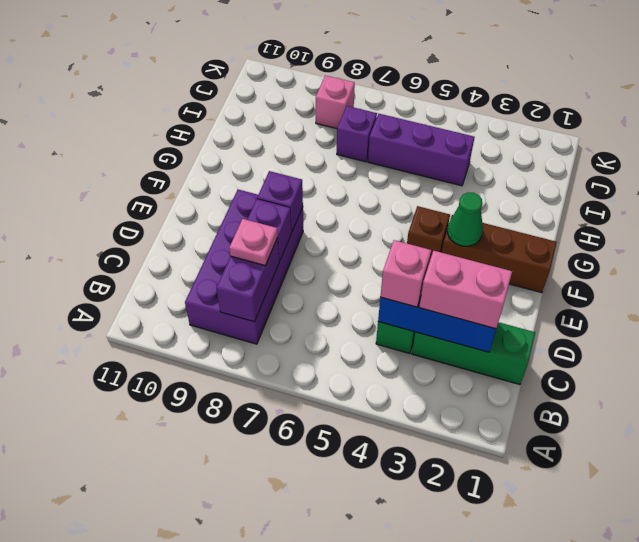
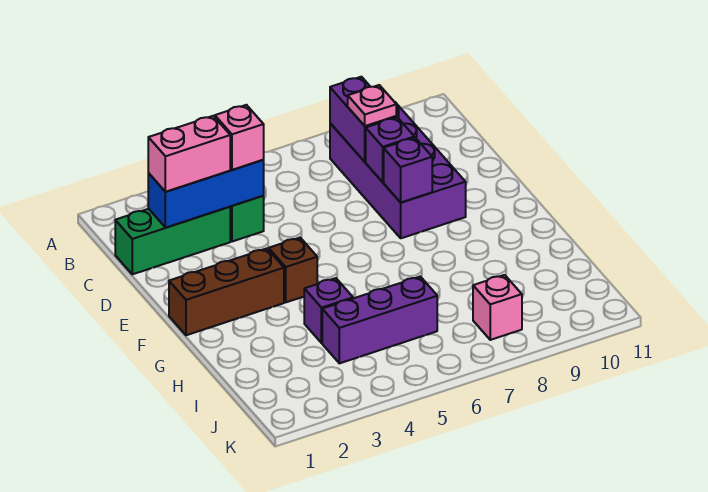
green cone F3 level 2 -> none
purple brick I7 level 1 -> purple brick H4 level 1

